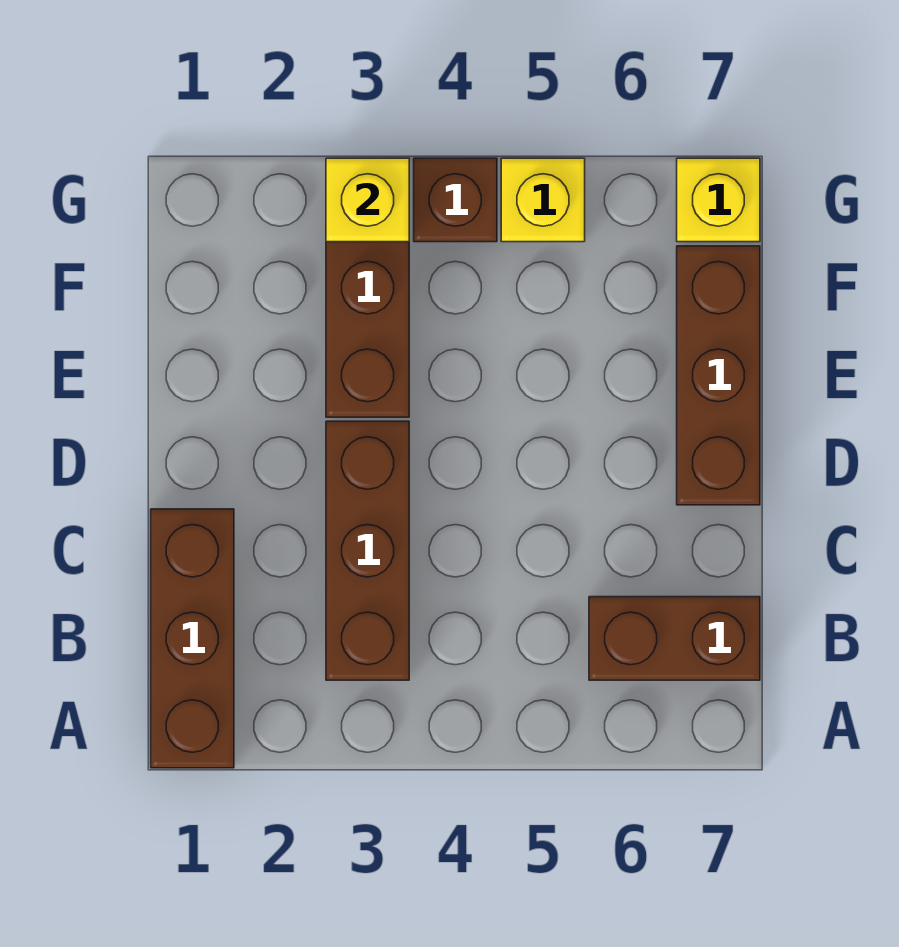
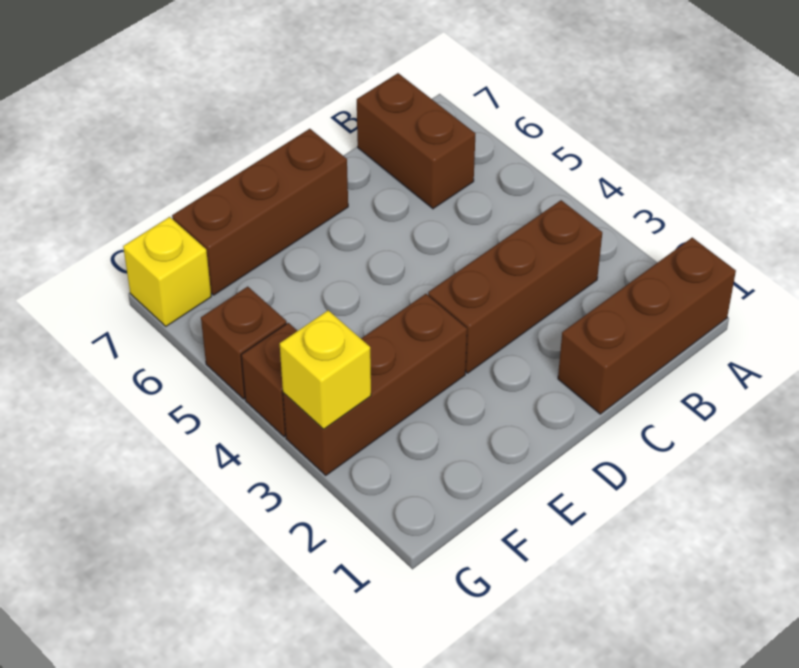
yellow brick G5 level 1 -> brown brick G5 level 1

